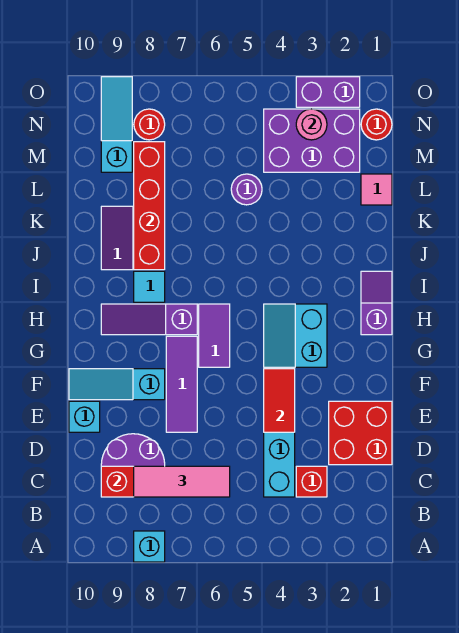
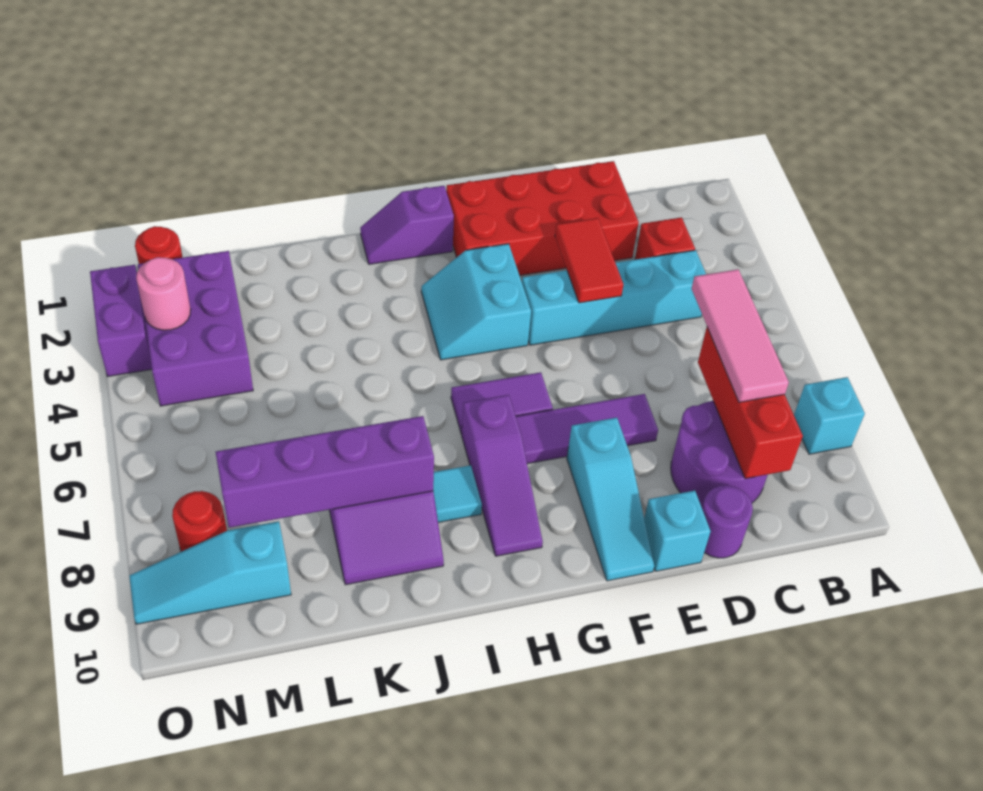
red brick D1:E2 level 1 -> red brick D1:G2 level 1
red tile E4:F4 level 2 -> red tile E3:E4 level 2
cyan slope G3:H4 level 1 top 3 -> cyan slope G3:H4 level 1 top G
red brick J8:M8 level 2 -> purple brick J8:M8 level 2
pink tile L1 level 1 -> none
purple round brick L5 level 1 -> purple round brick D10 level 1

